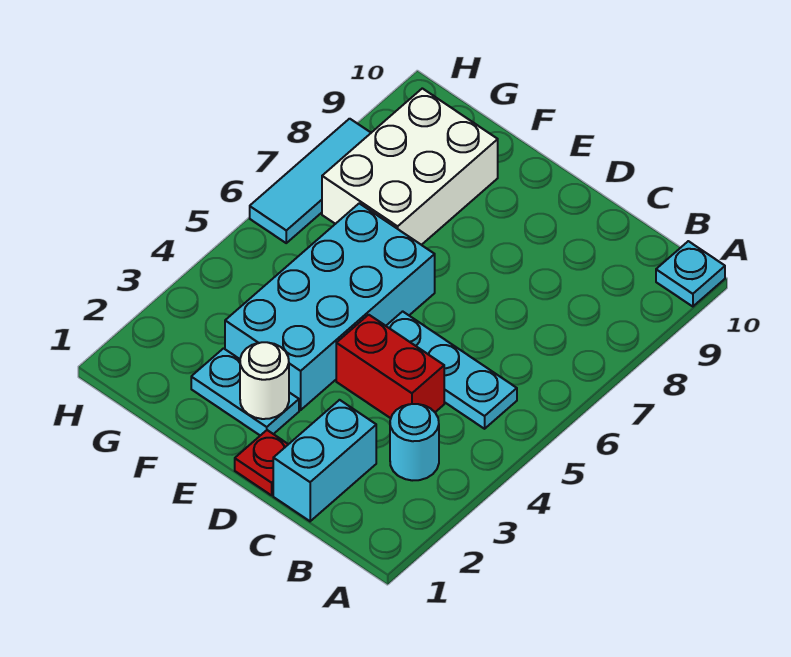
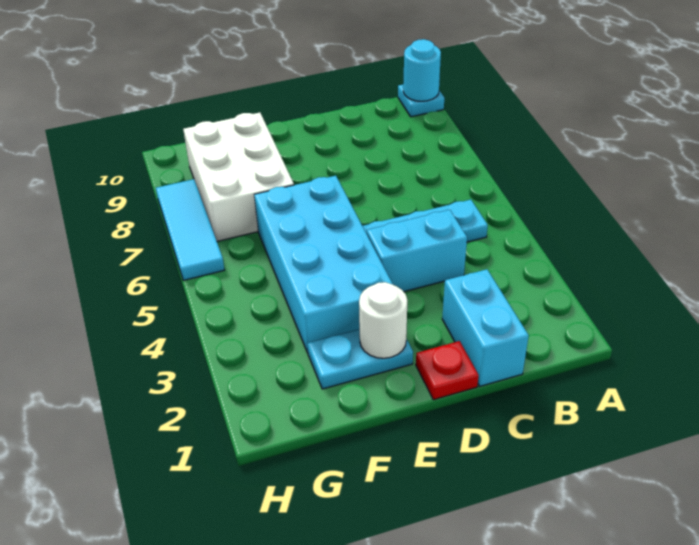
cyan round brick B3 level 1 -> cyan round brick A10 level 2
red brick C4:D4 level 1 -> cyan brick C4:D4 level 1

